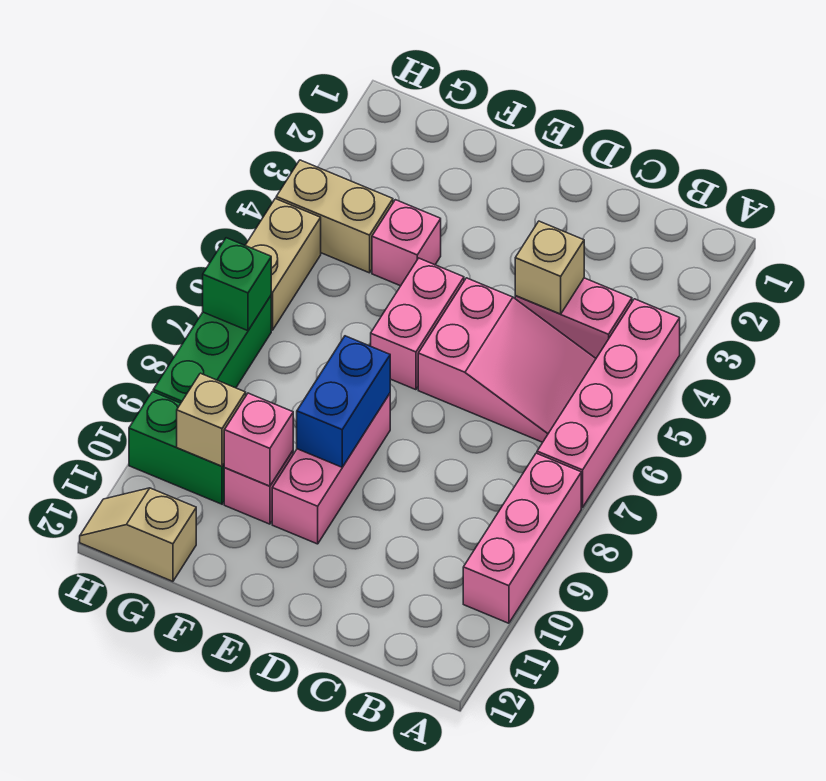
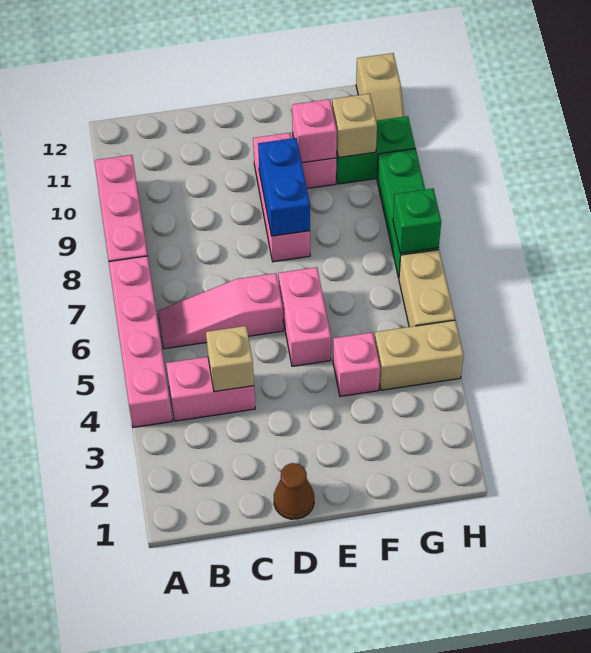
pink slope B5:D6 level 1 top D -> pink slope B6:D6 level 1 top D
none -> brown cone D1 level 1
tan slope G12:H12 level 1 top G -> tan slope H11:H12 level 1 top 12

